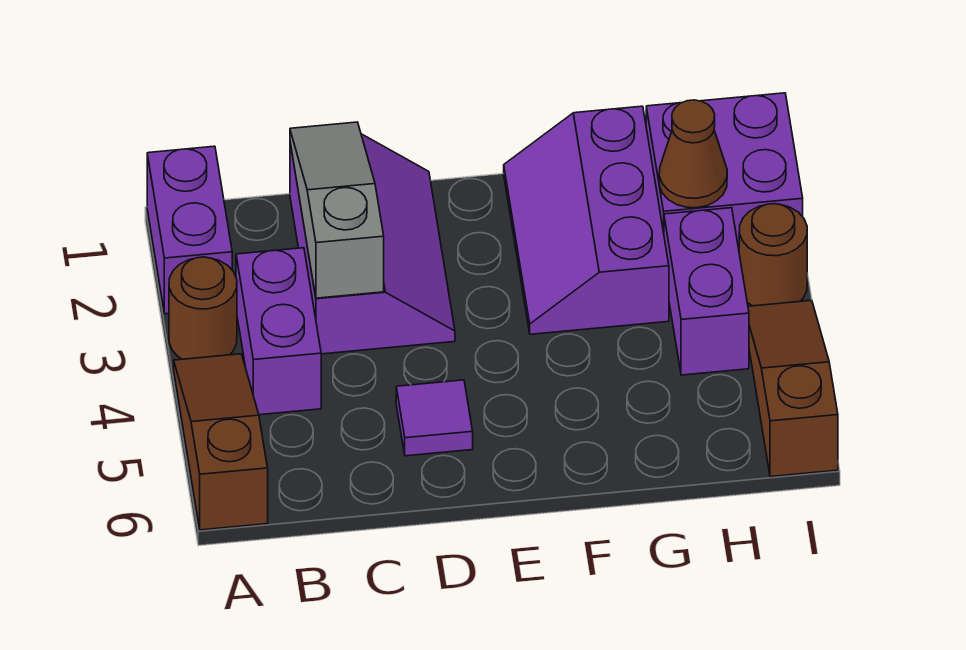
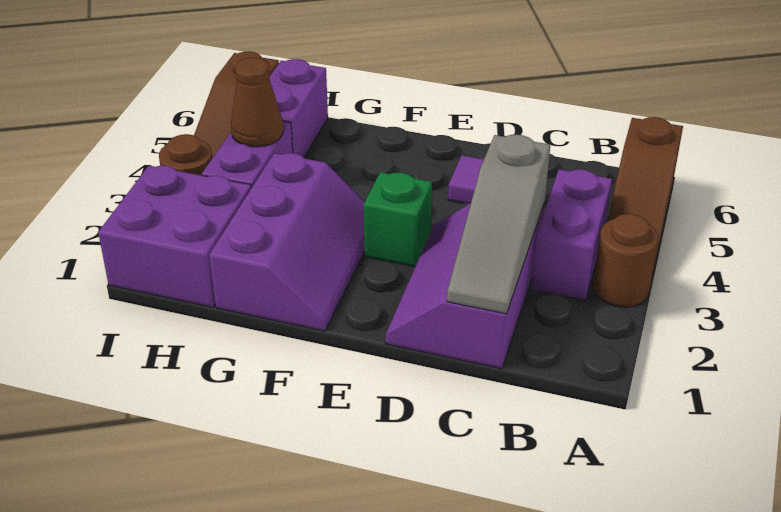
purple brick A1:A2 level 1 -> purple brick H5:H6 level 1
none -> green brick E3 level 1
brown cone H2 level 2 -> brown cone H4 level 2

